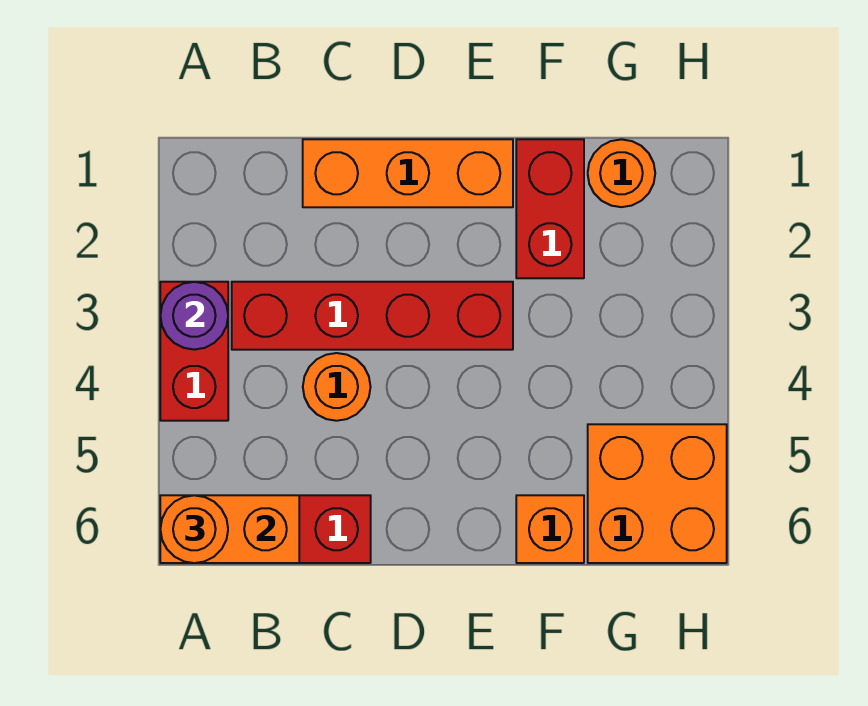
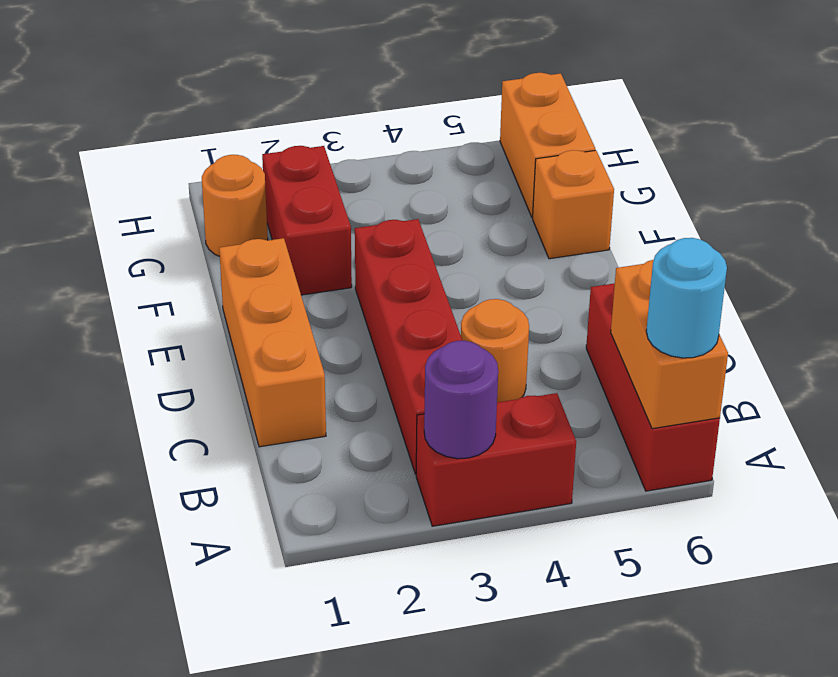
orange round brick A6 level 3 -> cyan round brick A6 level 3
red brick F1:F2 level 1 -> red brick F2:G2 level 1
orange brick G5:H6 level 1 -> orange brick G6:H6 level 1

